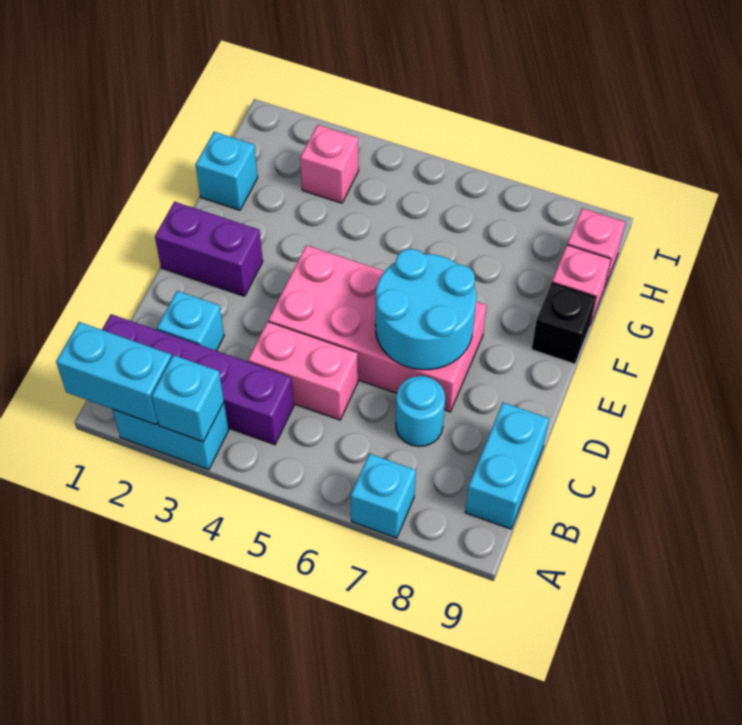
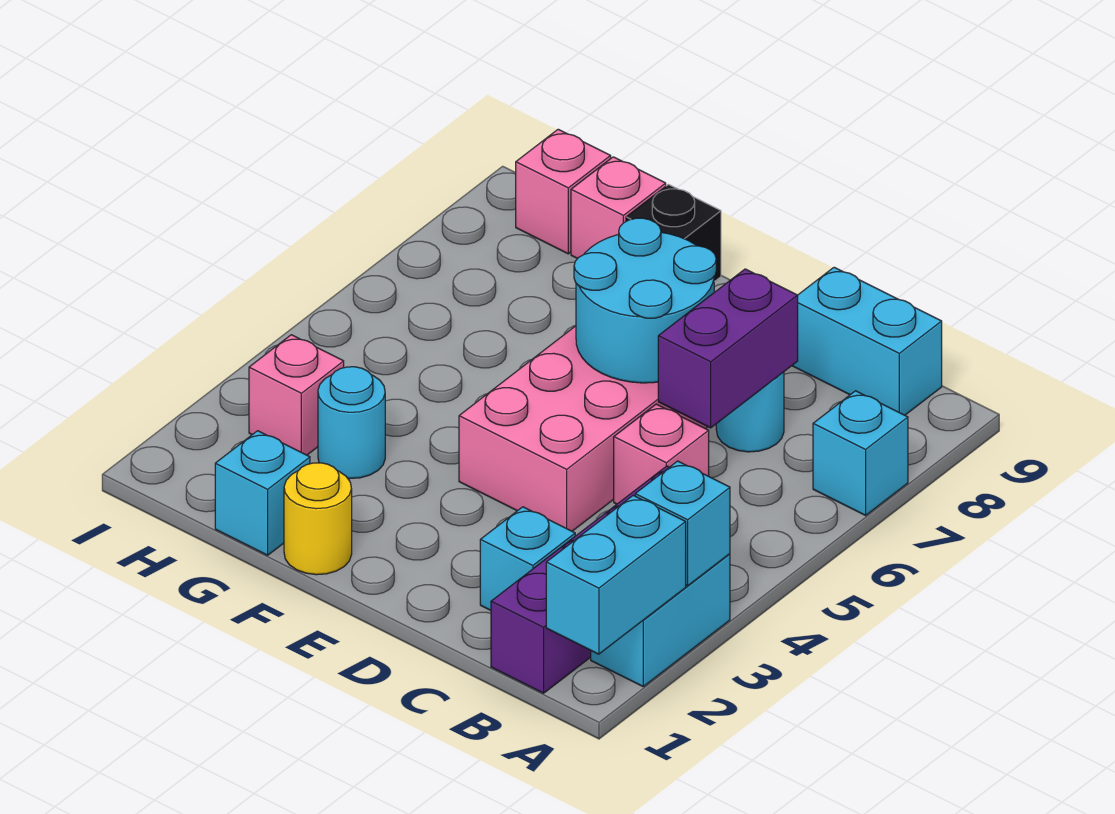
pink brick C4:C5 level 1 -> pink brick C5 level 1
purple brick E1:E2 level 1 -> purple brick C6:C7 level 2
none -> yellow round brick F1 level 1
none -> cyan round brick G3 level 1

